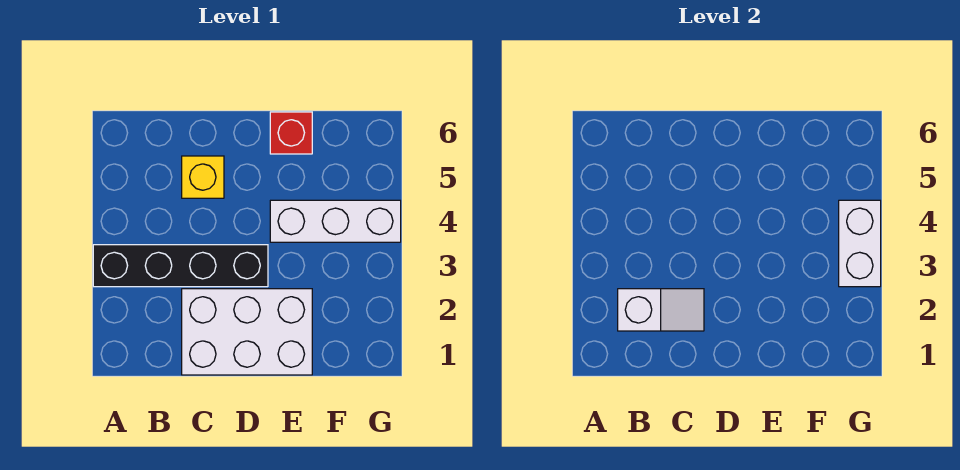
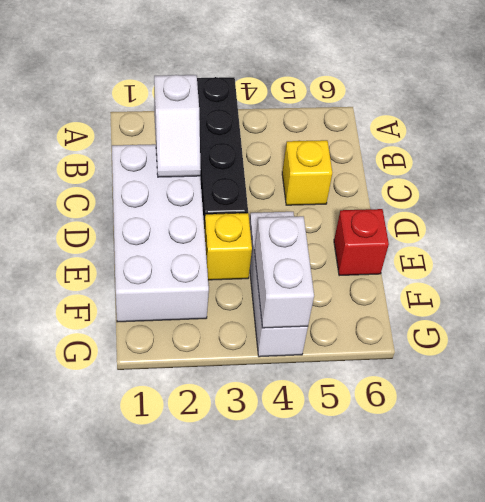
white brick C1:E2 level 1 -> white brick C1:F2 level 1
none -> yellow brick E3 level 1
white brick G3:G4 level 2 -> white brick F4:G4 level 2

